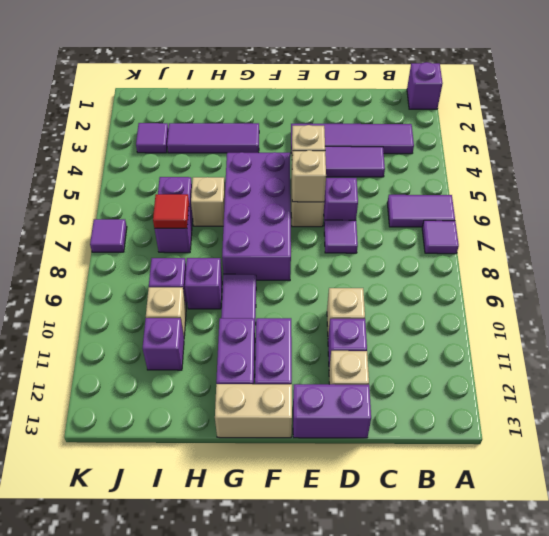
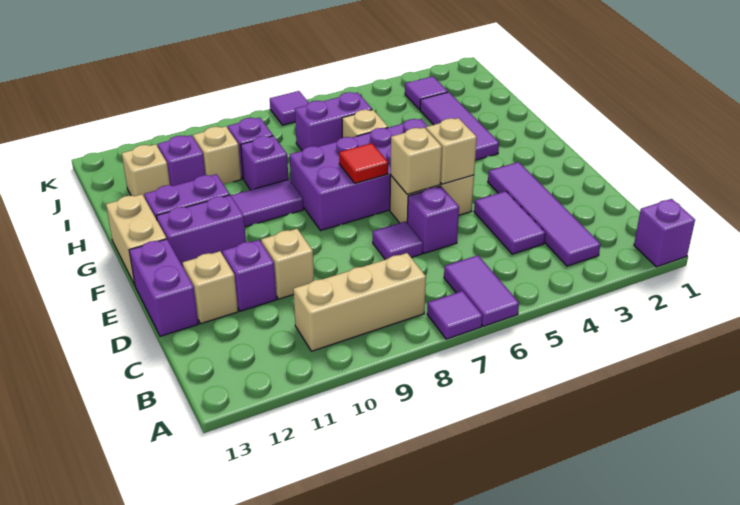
none -> tan brick B8:B10 level 1
red tile I7 level 2 -> red tile F7 level 2
none -> tan brick I12 level 1

